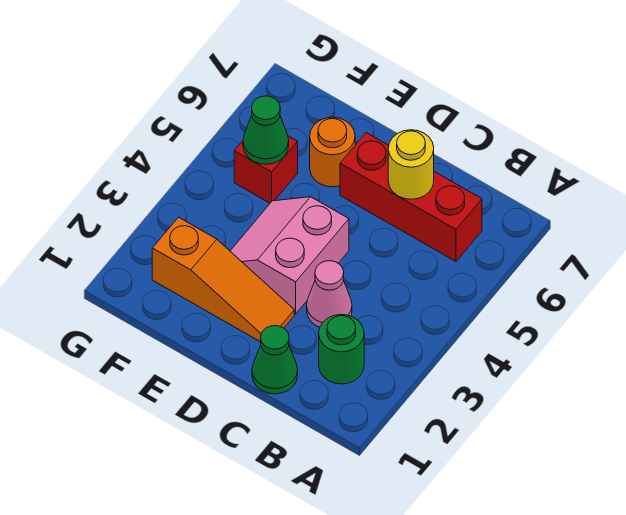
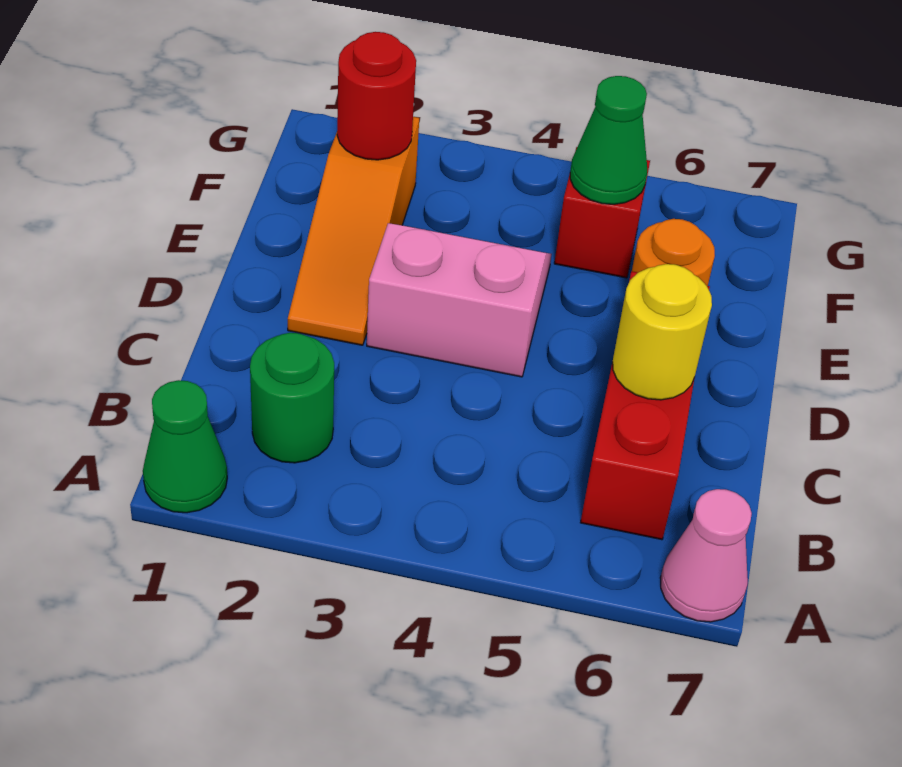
green cone C1 level 1 -> green cone A1 level 1
pink cone C3 level 1 -> pink cone A7 level 1
none -> red round brick F2 level 2

